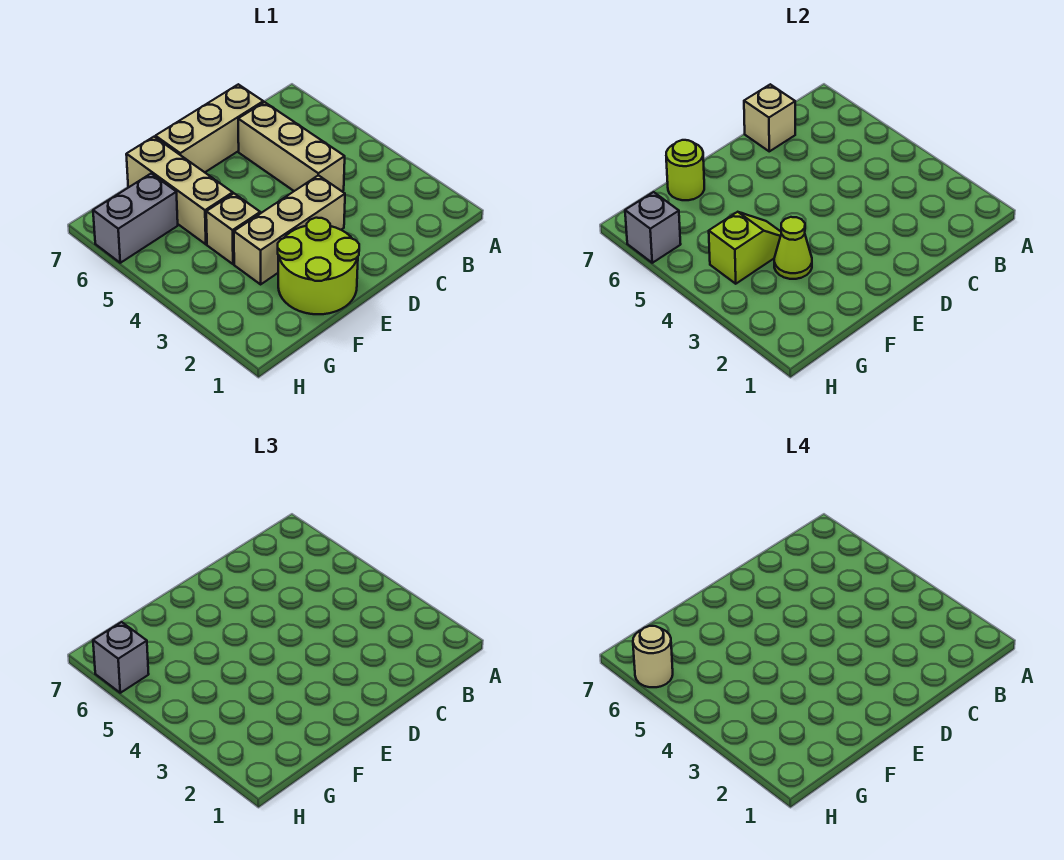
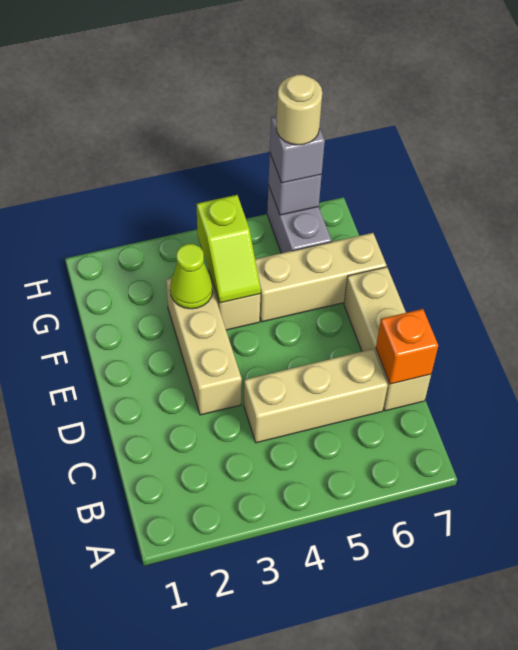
tan brick C7 level 2 -> orange brick C7 level 2
lime round brick E1:F2 level 1 -> none
lime round brick F7 level 2 -> none

